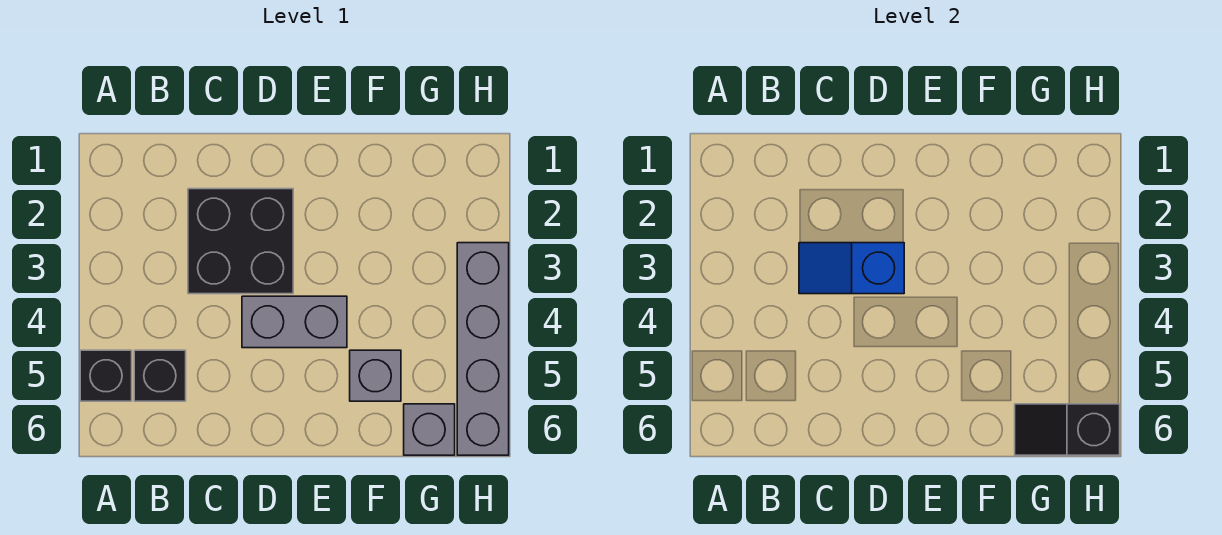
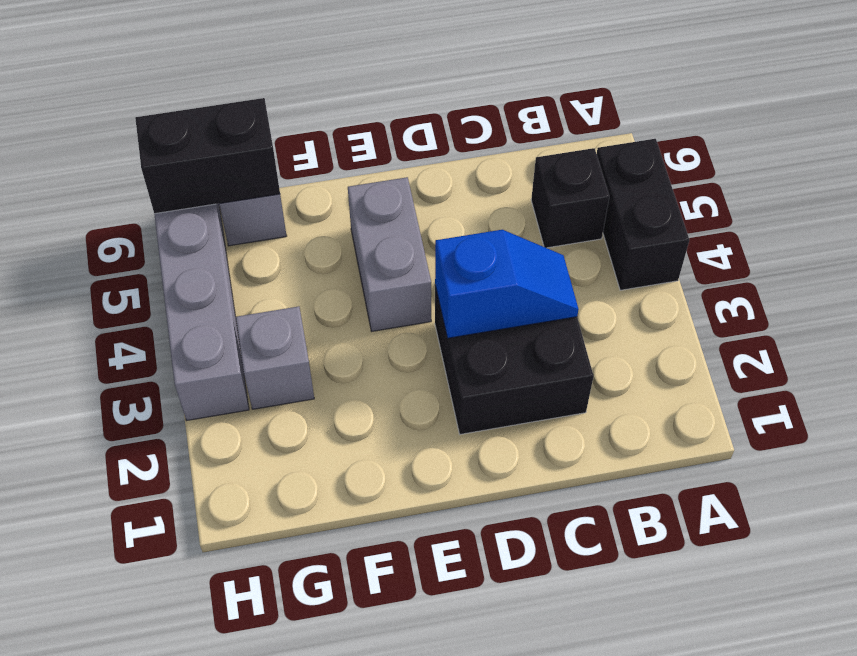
black brick A5 level 1 -> black brick A4:A5 level 1
grey brick D4:E4 level 1 -> grey brick E4:E5 level 1
grey brick F5 level 1 -> grey brick G3 level 1
black slope G6:H6 level 2 top H -> black brick G6:H6 level 2

